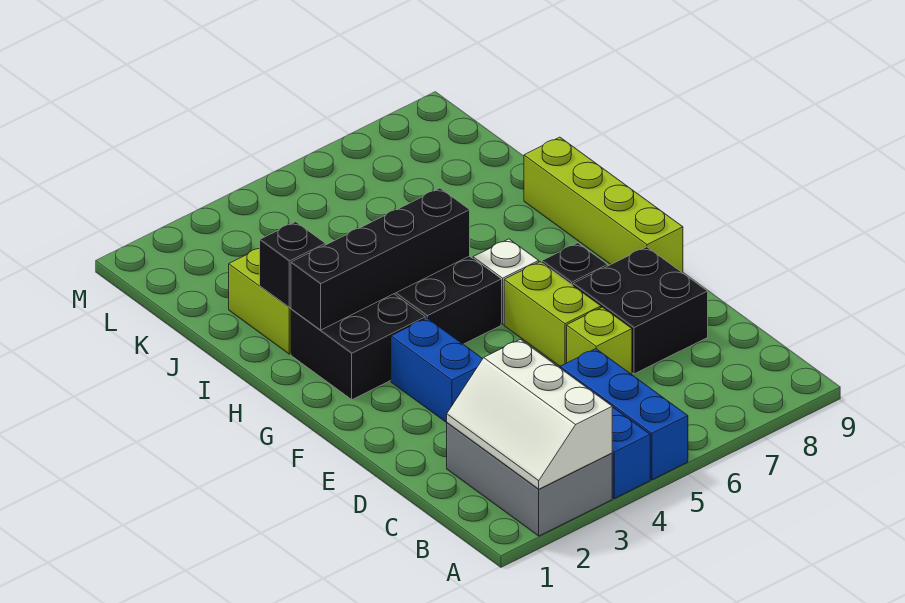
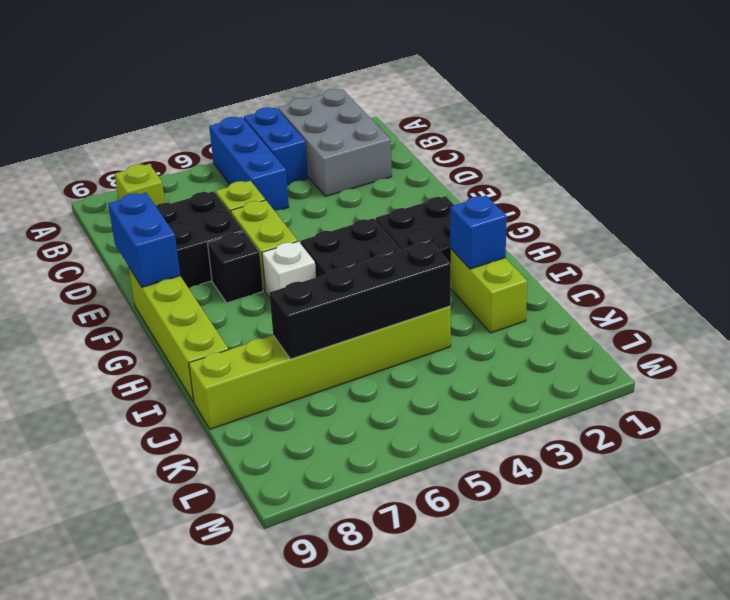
white slope A2:C3 level 2 top 3 -> none
none -> lime brick B8 level 1
blue brick E3:F3 level 1 -> blue brick E9:F9 level 2
black brick H2:H5 level 2 -> black brick J4:J7 level 2
black brick I2 level 2 -> blue brick I2 level 2
none -> lime brick J4:J9 level 1

